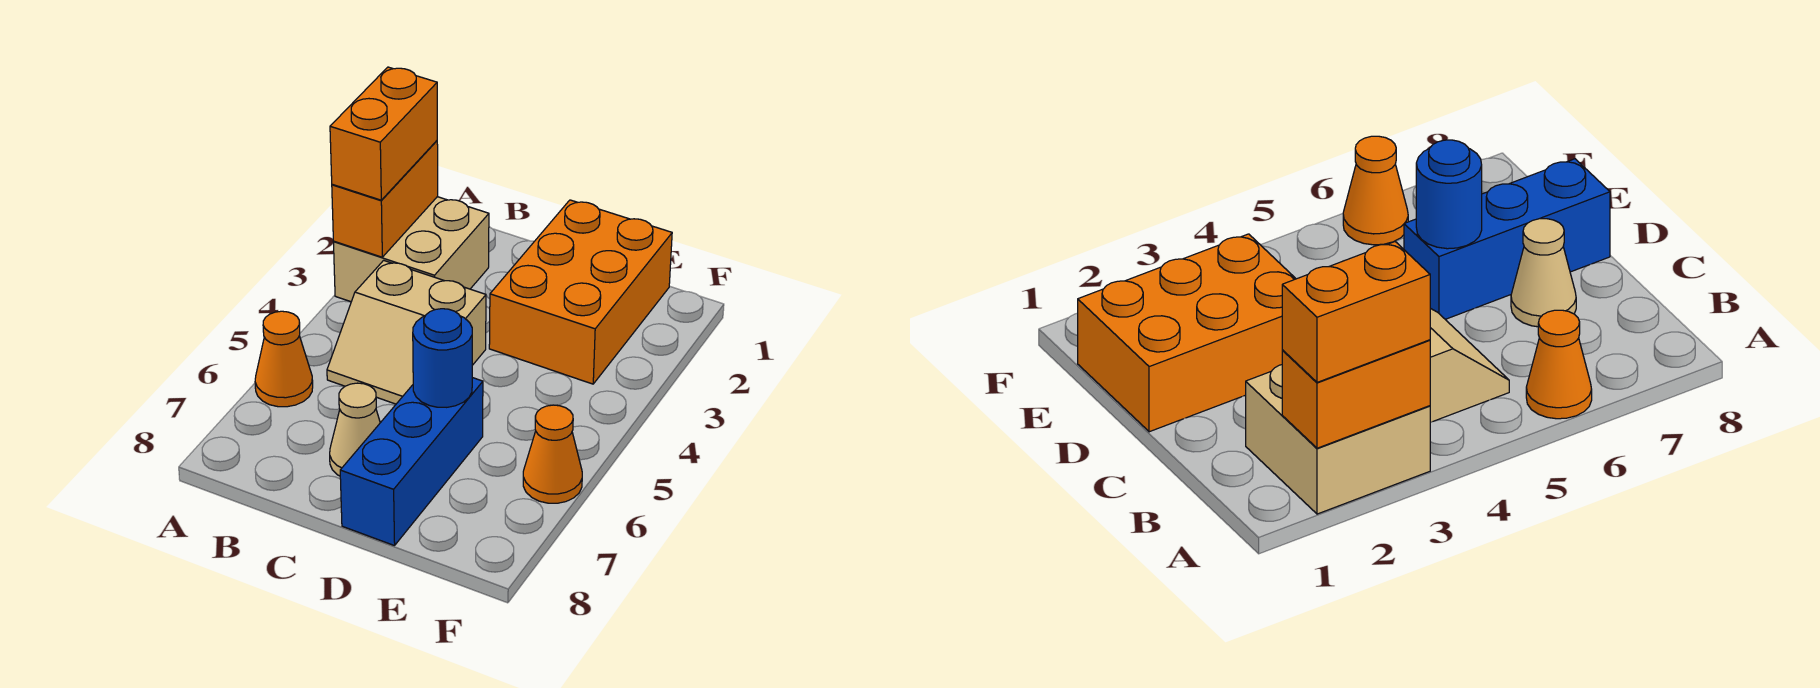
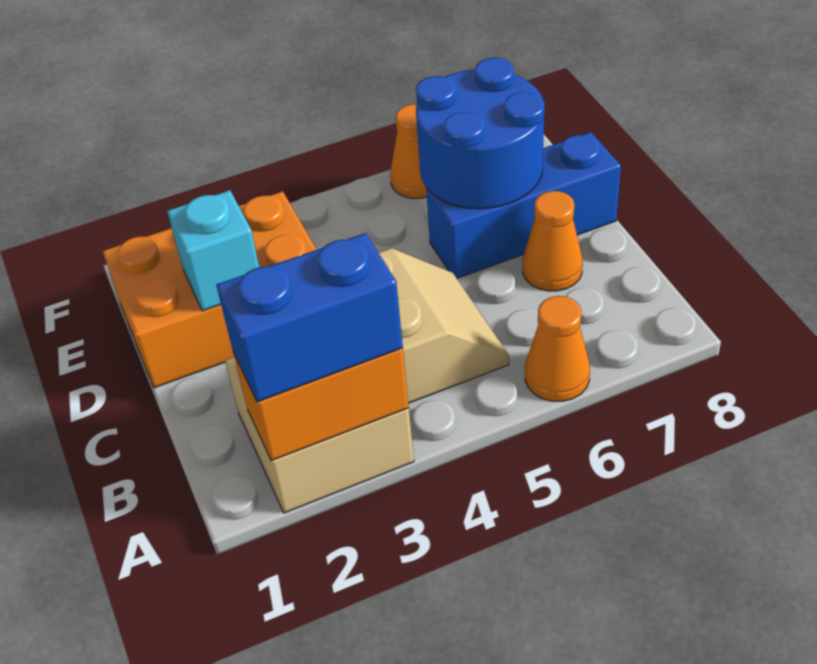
orange brick A2:A3 level 3 -> blue brick A2:A3 level 3
tan cone C7 level 1 -> orange cone C7 level 1
none -> cyan brick D2 level 2
blue round brick D6 level 2 -> blue round brick D6:E7 level 2

